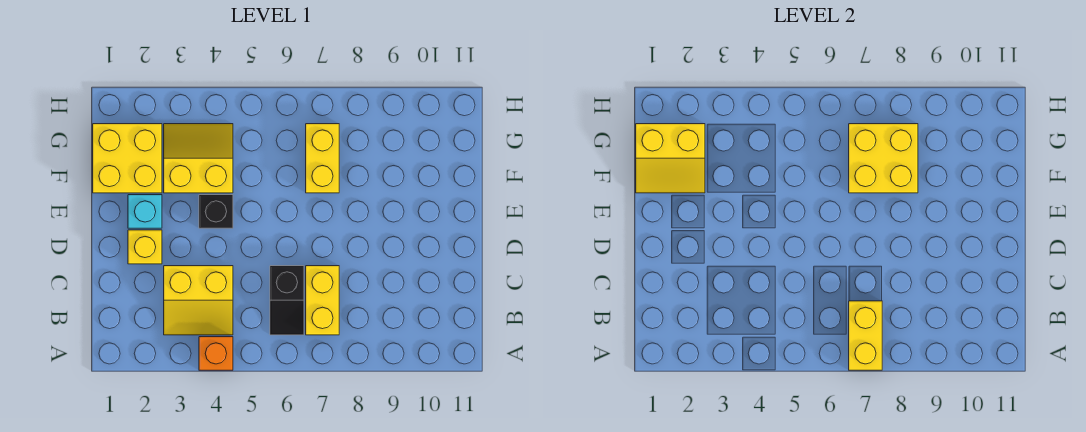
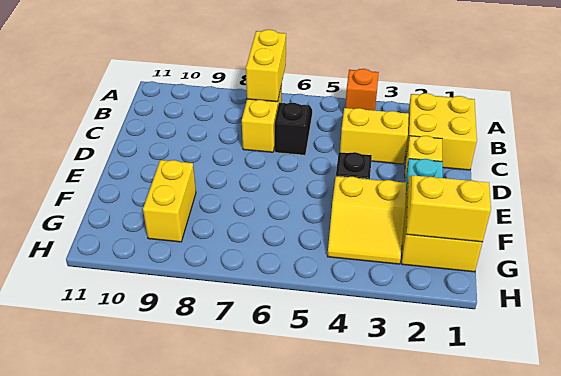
yellow brick F7:G7 level 1 -> yellow brick F9:G9 level 1
yellow brick F7:G8 level 2 -> yellow brick B1:C2 level 1

